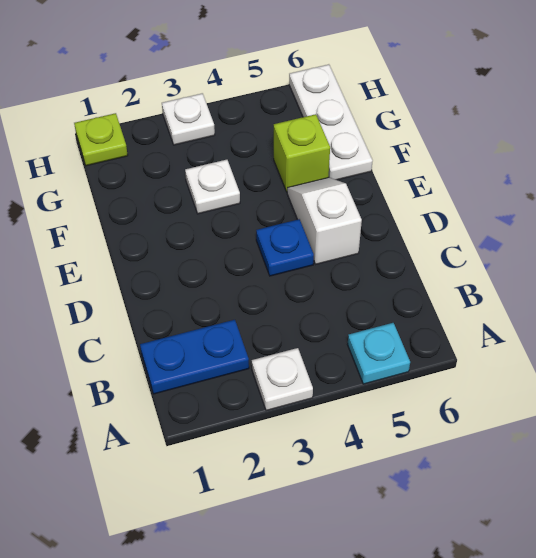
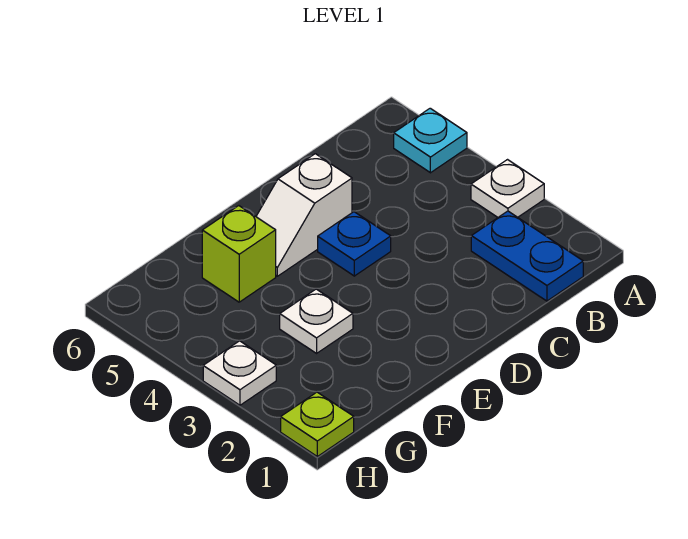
white plate F6:H6 level 1 -> none

